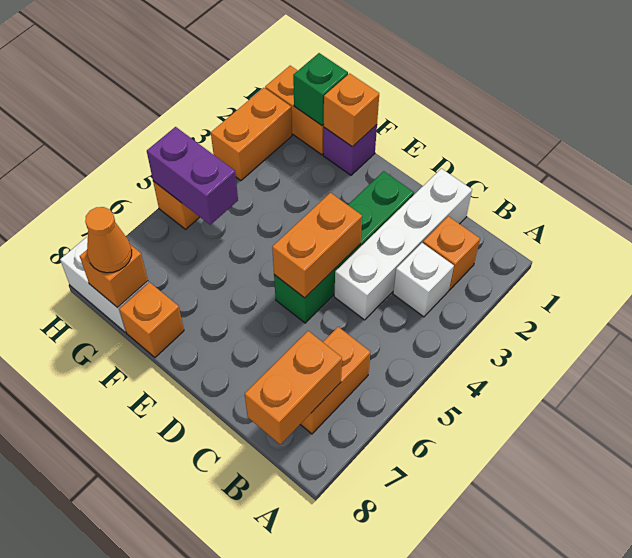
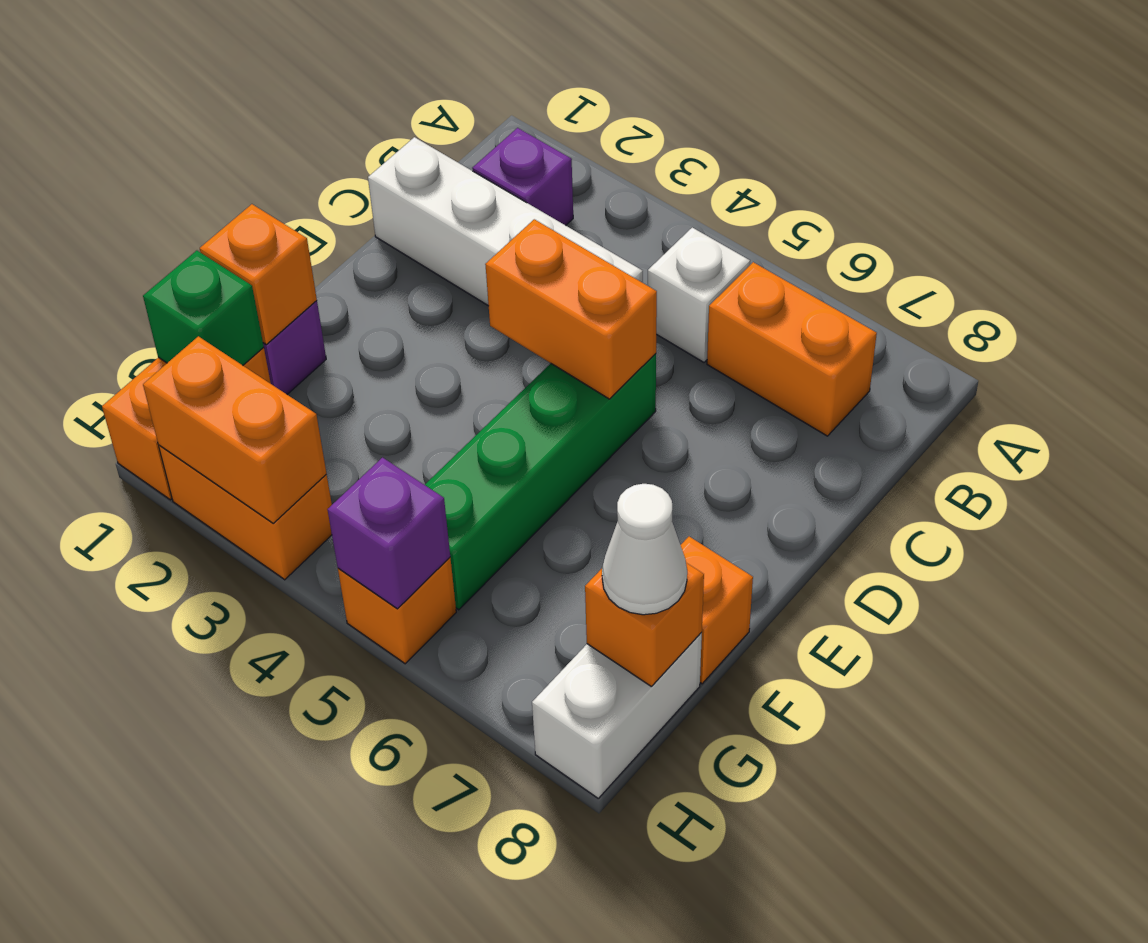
orange brick B2 level 1 -> purple brick B2 level 1
white brick B3 level 1 -> white brick B5 level 1
orange brick B7:B8 level 2 -> orange brick H2:H3 level 2
green brick D2:D5 level 1 -> green brick D5:G5 level 1
purple brick G5:H5 level 2 -> purple brick H5 level 2
orange cone G8 level 3 -> white cone G8 level 3

